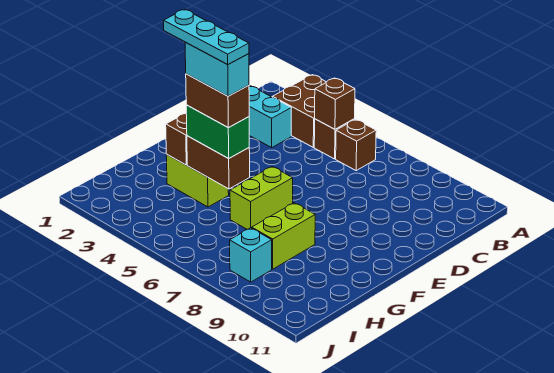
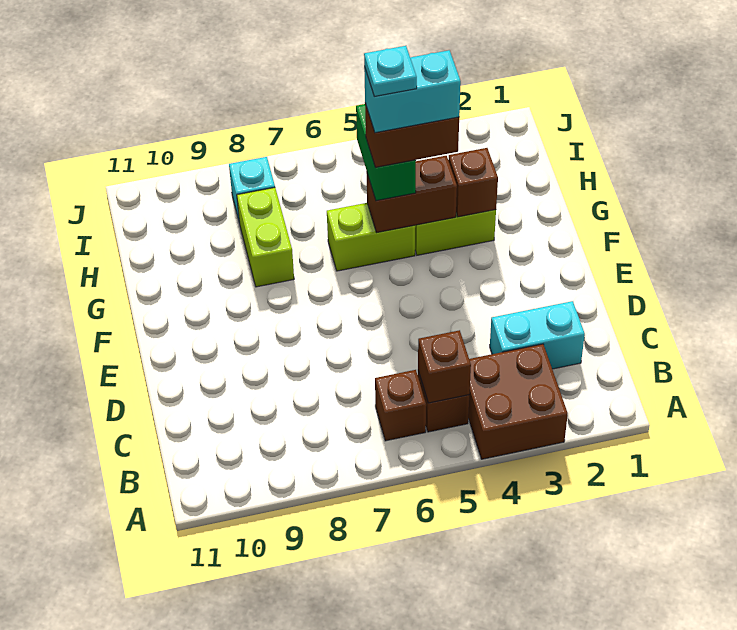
lime brick F6:G6 level 1 -> lime brick G5:G6 level 1
cyan plate G3:G5 level 6 -> cyan plate G5 level 6
green brick G4:G5 level 3 -> green brick G5:H5 level 3

